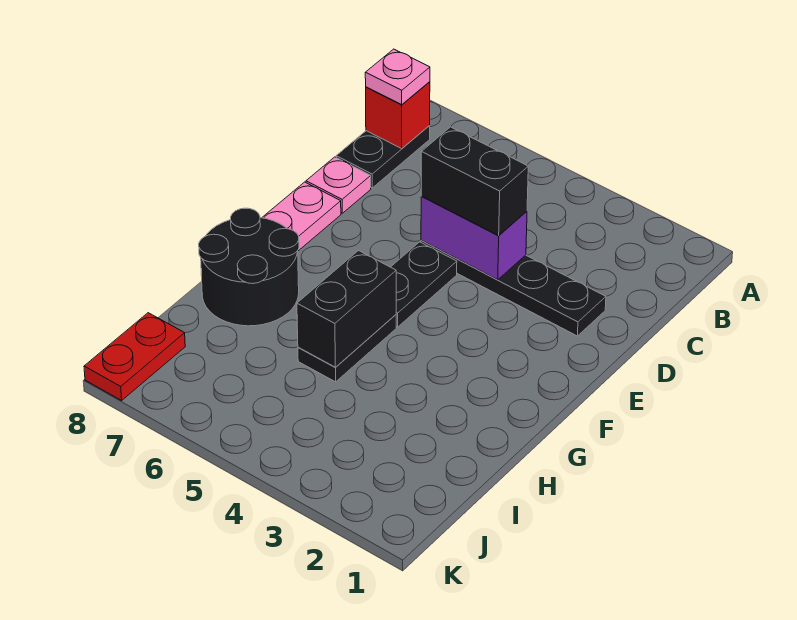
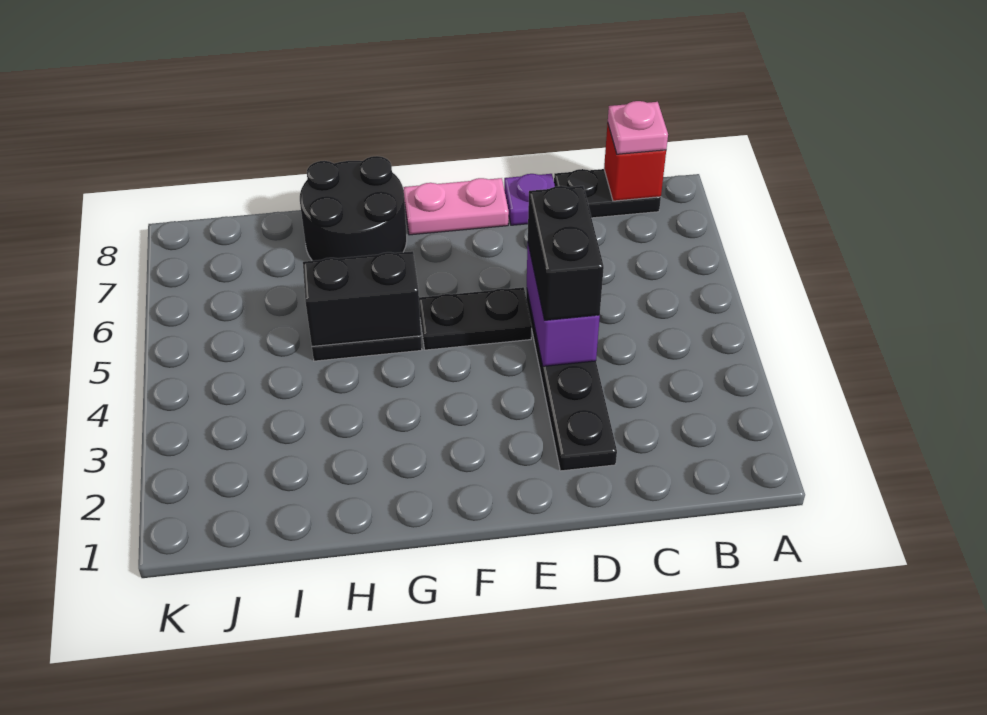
pink plate D8 level 1 -> purple plate D8 level 1
red plate J8:K8 level 1 -> none

